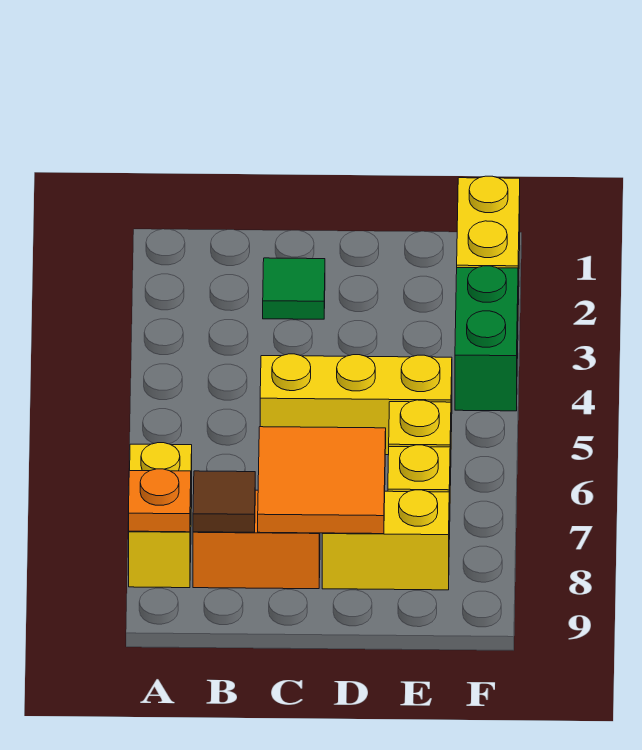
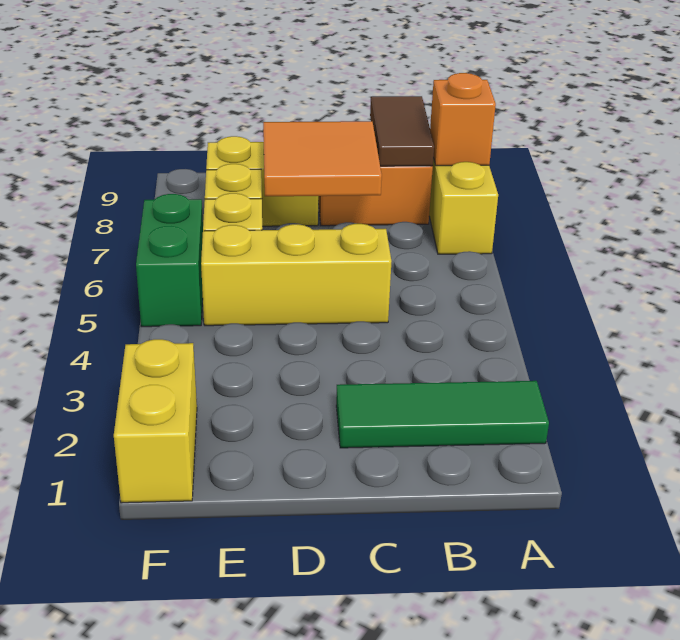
orange plate A8 level 2 -> orange brick A8 level 2
brown tile B8 level 2 -> brown tile B8:B9 level 2
green tile C2 level 1 -> green tile A2:C2 level 1
green brick F3:F4 level 1 -> green brick F5:F6 level 1

